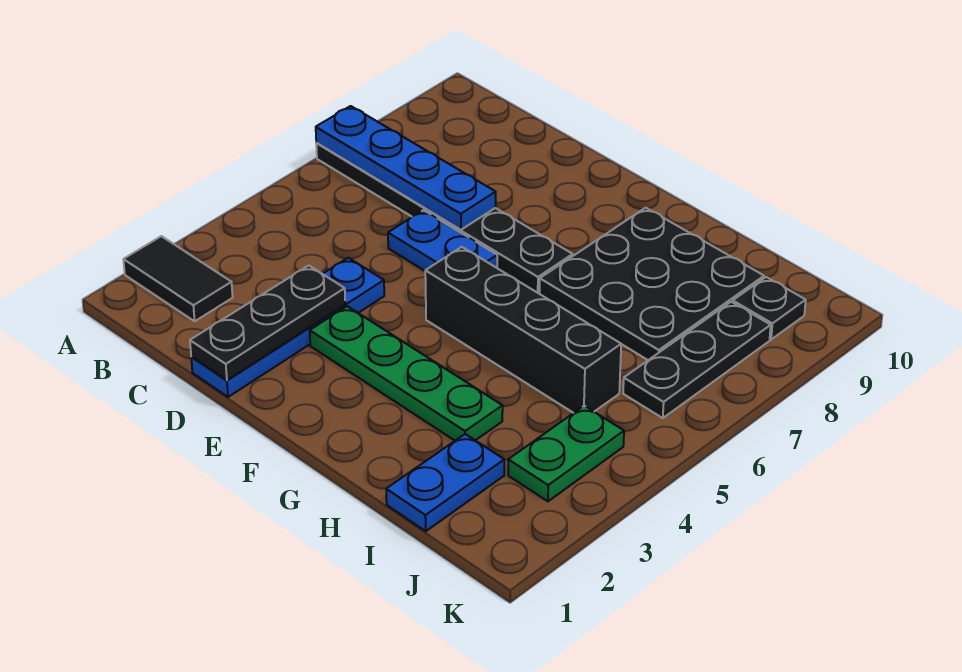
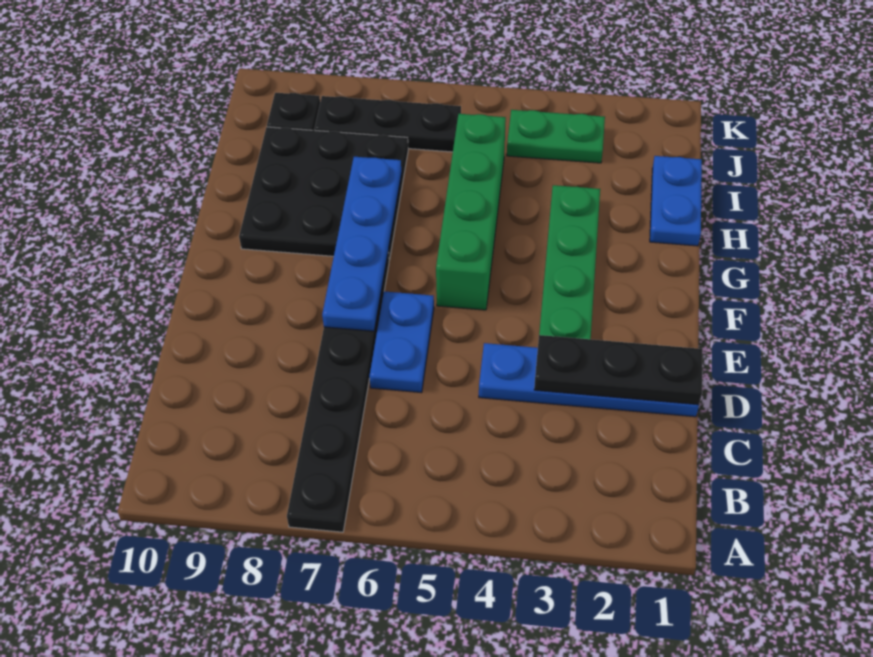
black tile A2:B2 level 1 -> none
blue plate A7:D7 level 2 -> blue plate E7:H7 level 2
black brick F5:I5 level 1 -> green brick F5:I5 level 1
blue plate I1:I2 level 1 -> blue plate H1:I1 level 1

